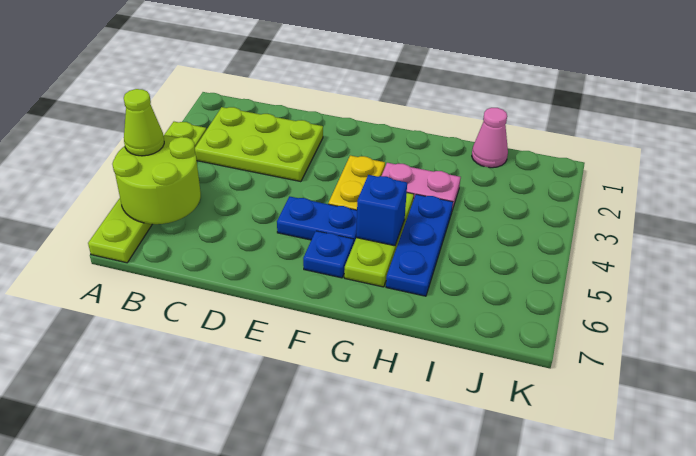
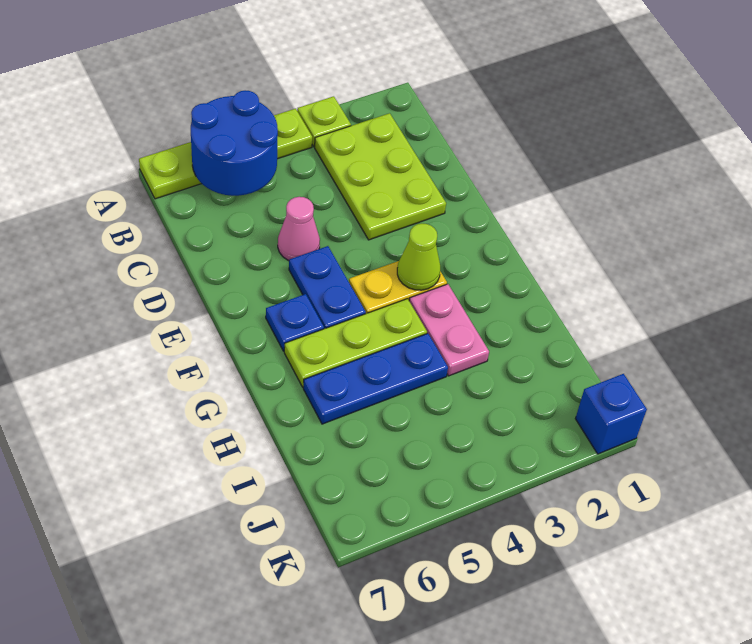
lime round brick A5:B6 level 2 -> blue round brick A5:B6 level 2
lime cone A5 level 3 -> lime cone F3 level 2
blue brick G5 level 2 -> blue brick K1 level 1
pink cone I1 level 1 -> pink cone D5 level 1

